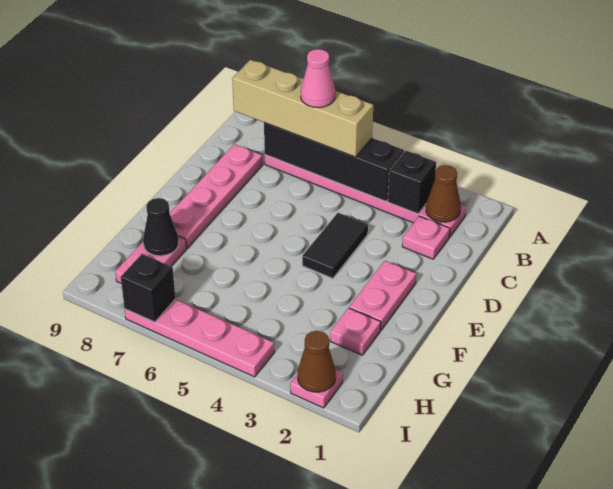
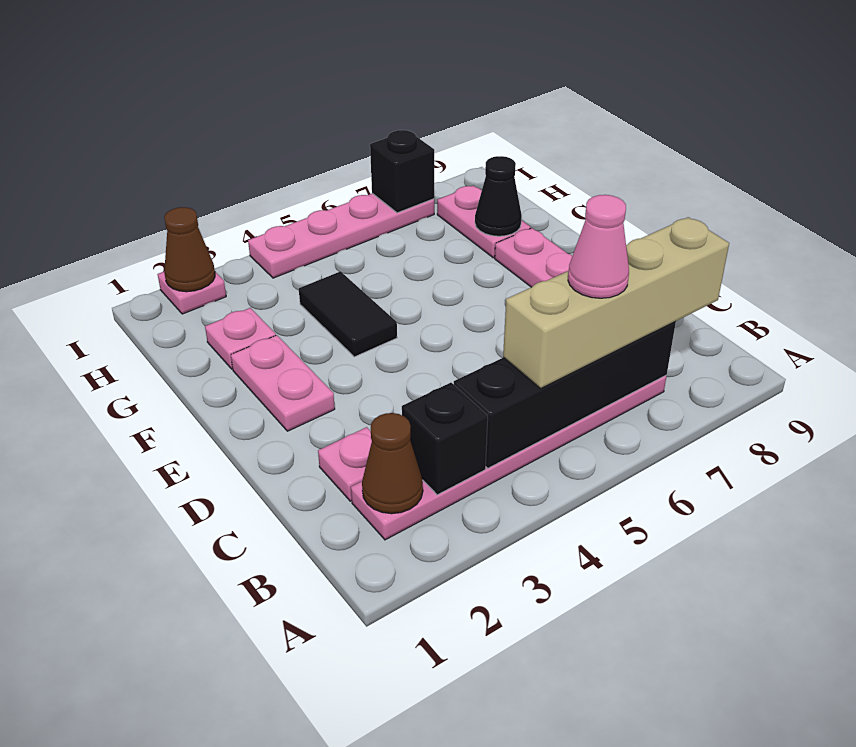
black tile D4:E4 level 1 -> black tile F4:G4 level 1

